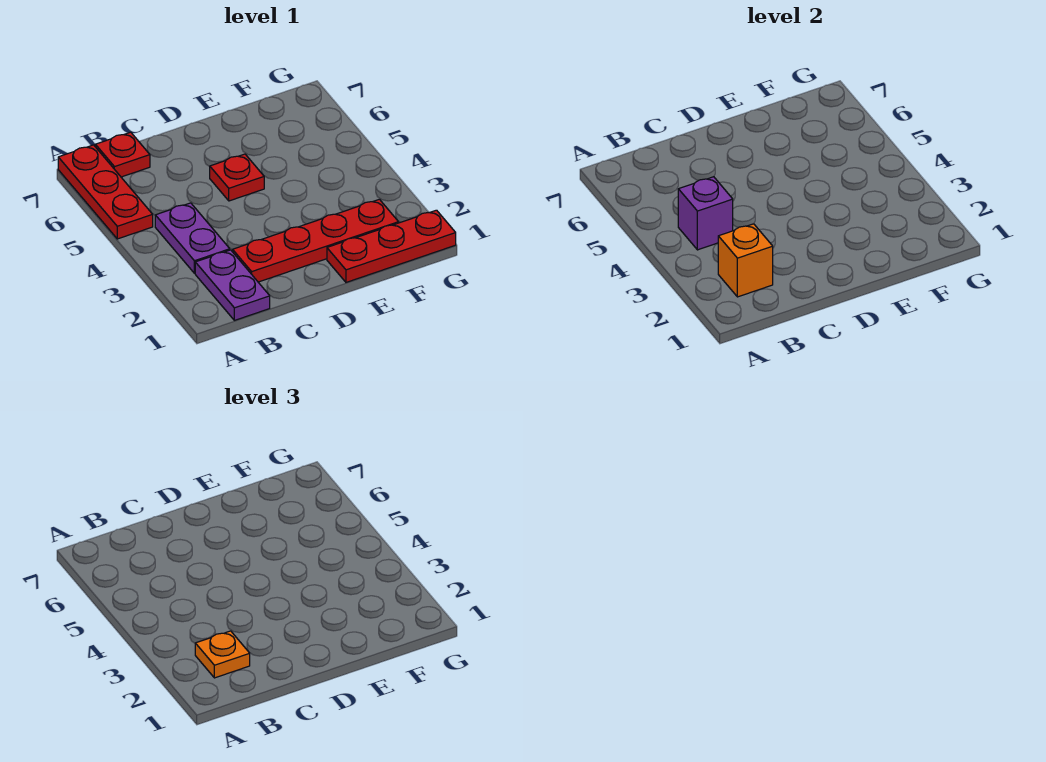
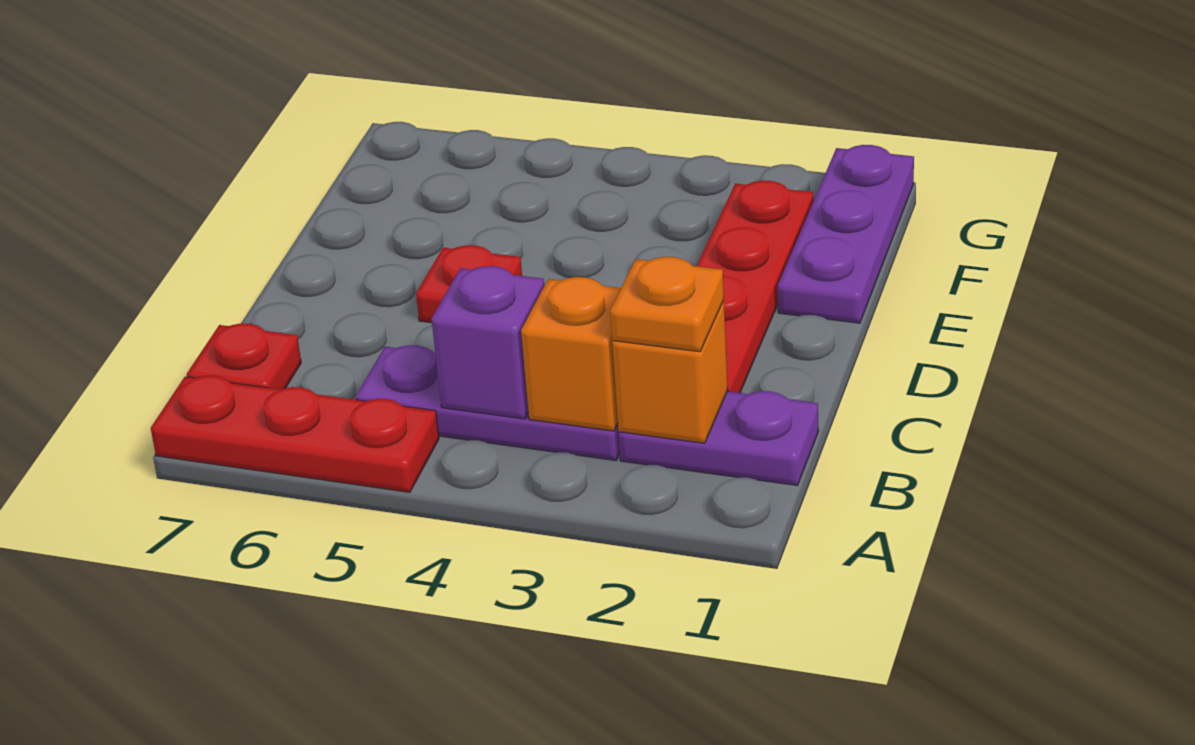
purple plate B3:B4 level 1 -> purple plate B3:B5 level 1
none -> orange brick B3 level 2
red plate E1:G1 level 1 -> purple plate E1:G1 level 1

